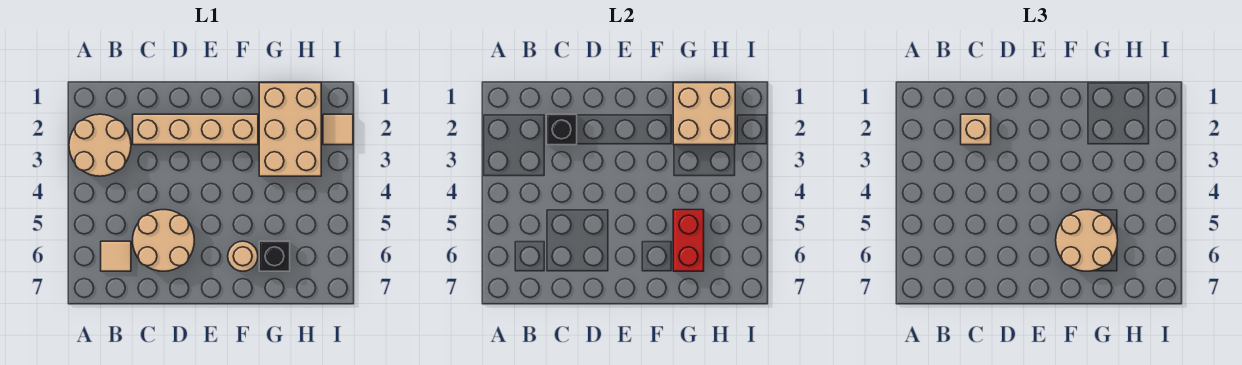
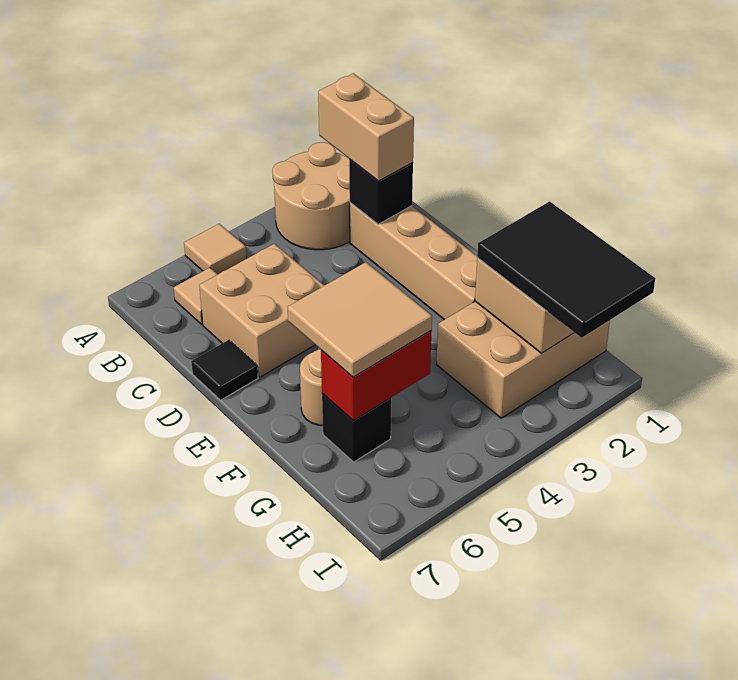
tan brick C2 level 3 -> tan brick B2:C2 level 3
tan round brick C5:D6 level 1 -> tan brick C5:D6 level 1
none -> black tile D7 level 1
tan round brick F5:G6 level 3 -> tan tile F5:G6 level 3
none -> black tile G1:I2 level 3
tan tile I2 level 1 -> tan tile A5 level 1

